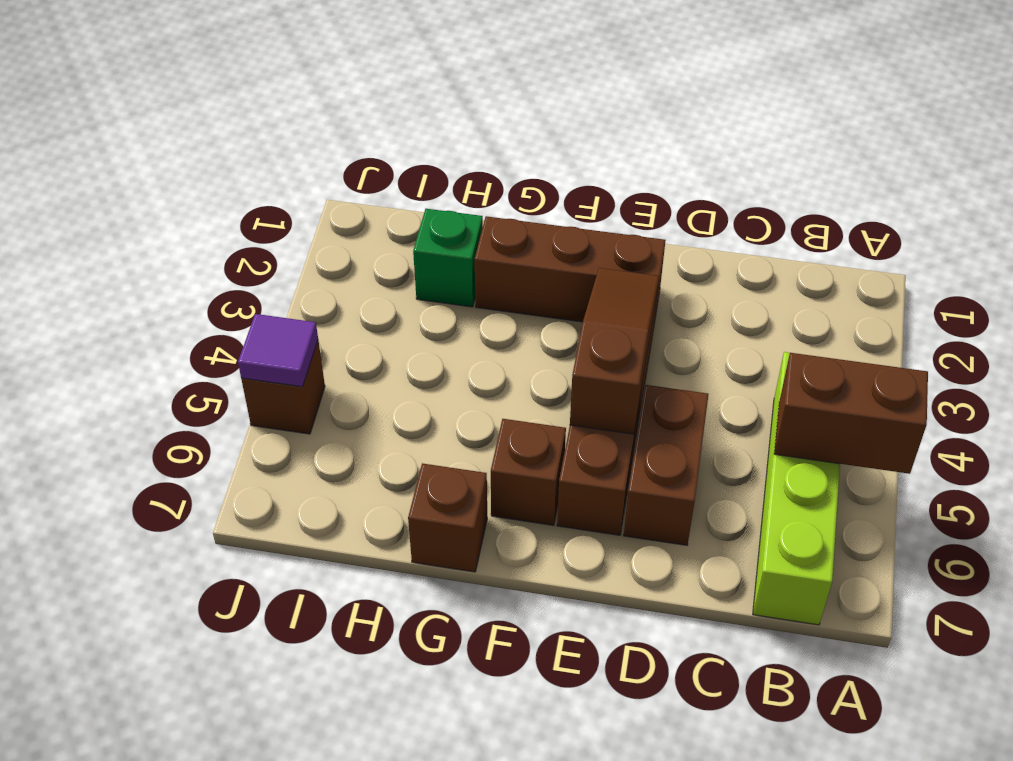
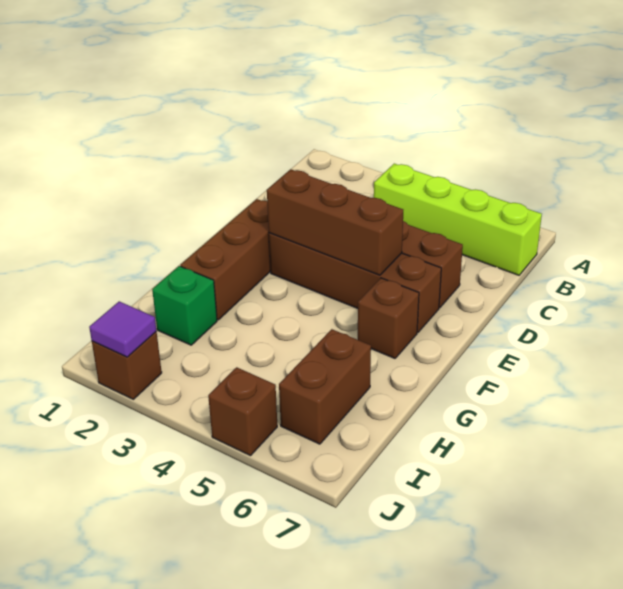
brown brick A5:B5 level 2 -> brown brick H6:I6 level 1
brown slope E3:E5 level 2 top 5 -> brown brick E3:E5 level 2
brown brick G7 level 1 -> brown brick J2 level 1
purple tile J5 level 2 -> purple tile J2 level 2

